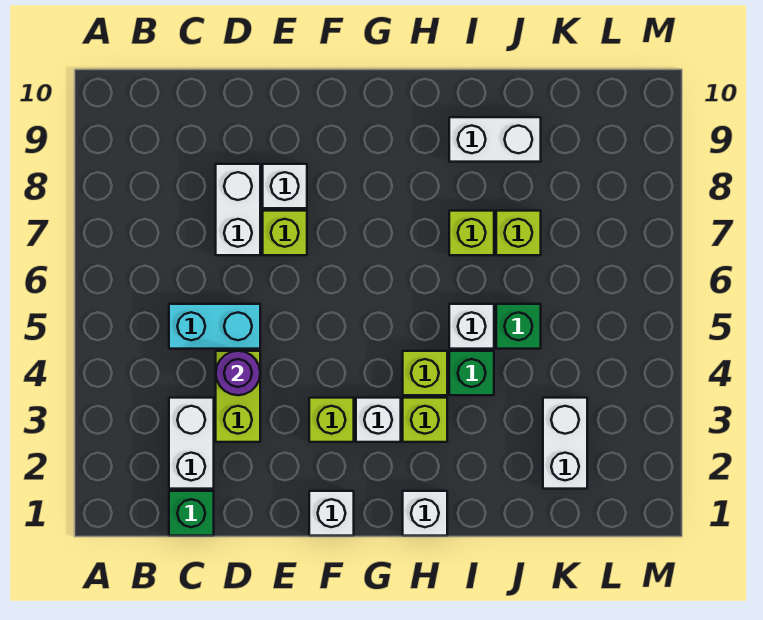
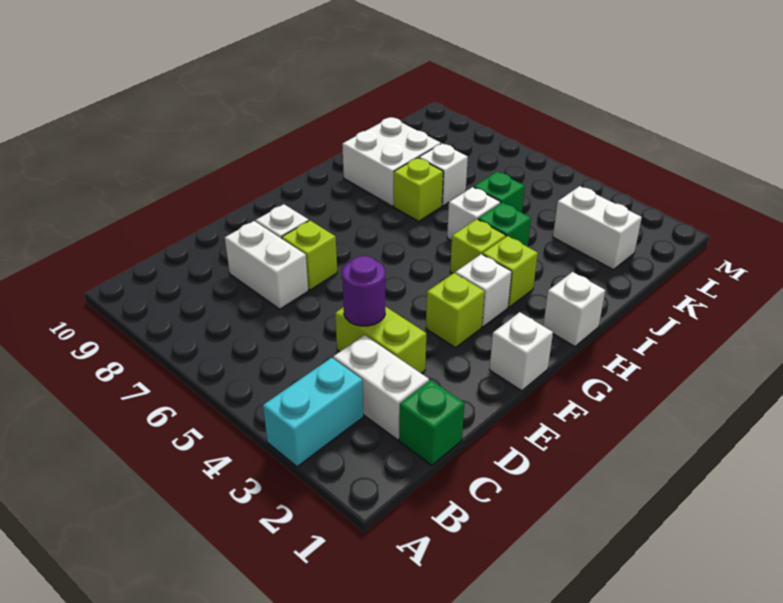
cyan brick C5:D5 level 1 -> cyan brick A3:B3 level 1
white brick I9:J9 level 1 -> white brick I8:J9 level 1
lime brick J7 level 1 -> white brick J7 level 1

